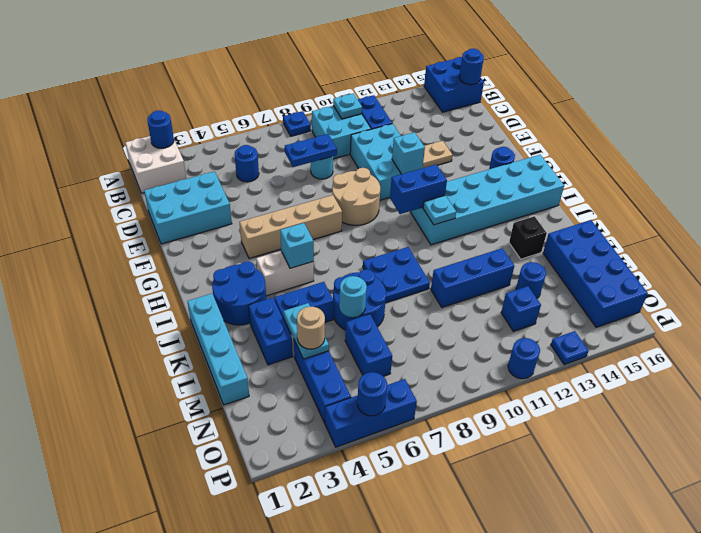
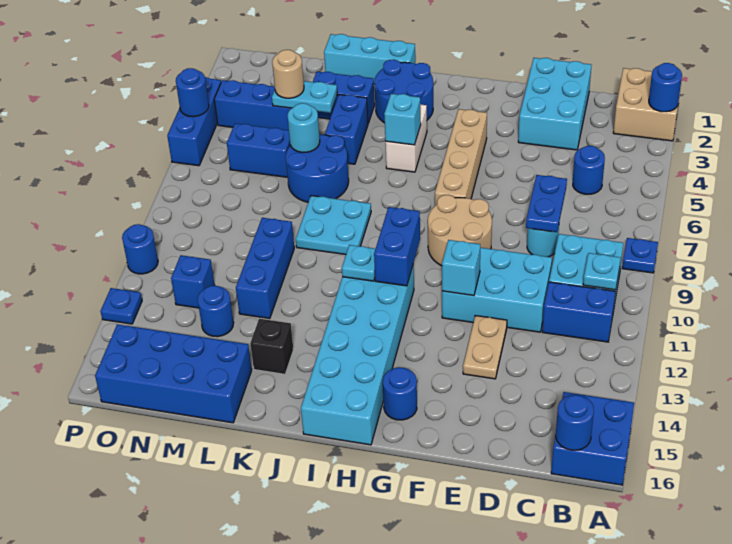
white brick A1:B2 level 1 -> tan brick A1:B2 level 1
cyan brick J1:M1 level 1 -> cyan brick J1:L1 level 1
blue plate J8:K9 level 1 -> cyan plate J8:K9 level 1

